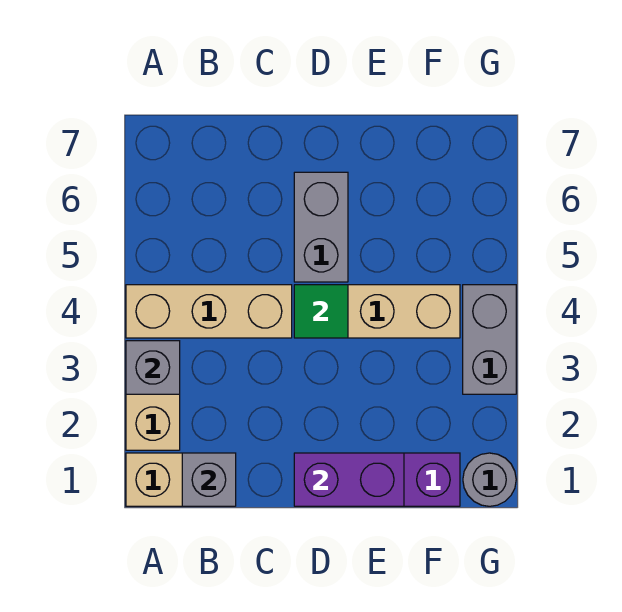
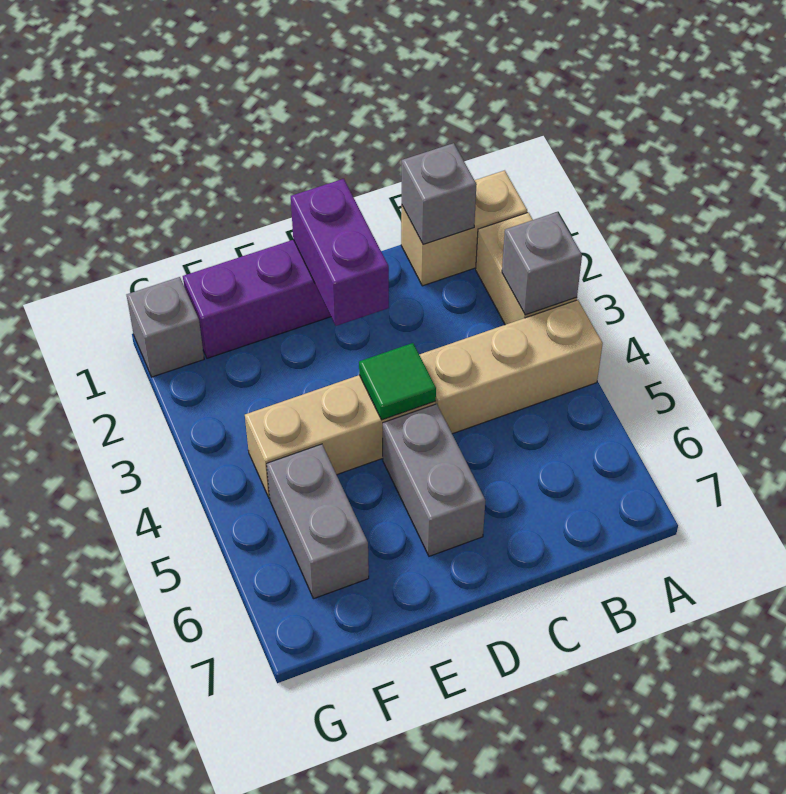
purple brick D1:E1 level 2 -> purple brick D1:D2 level 2
grey round brick G1 level 1 -> grey brick G1 level 1
grey brick G3:G4 level 1 -> grey brick F5:F6 level 1

